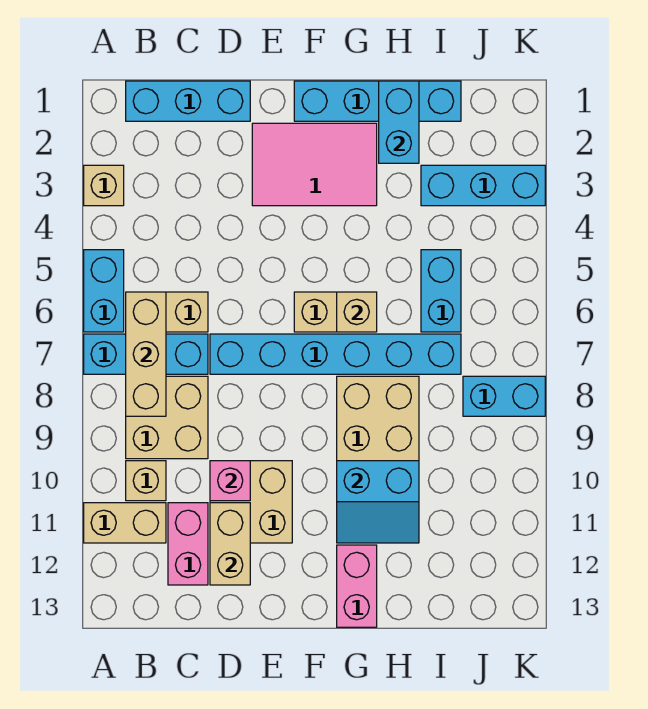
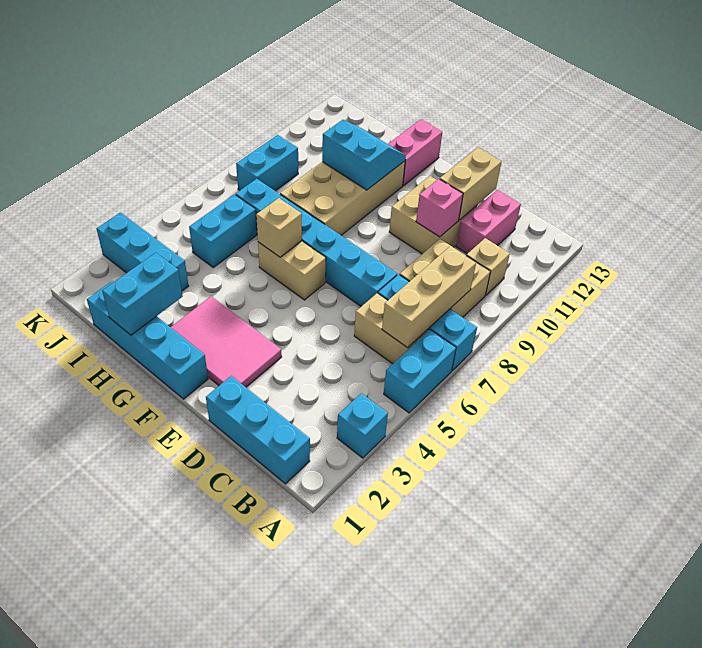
tan brick A3 level 1 -> cyan brick A3 level 1
tan brick A11:B11 level 1 -> none
cyan brick J8:K8 level 1 -> cyan brick J8:J9 level 1

